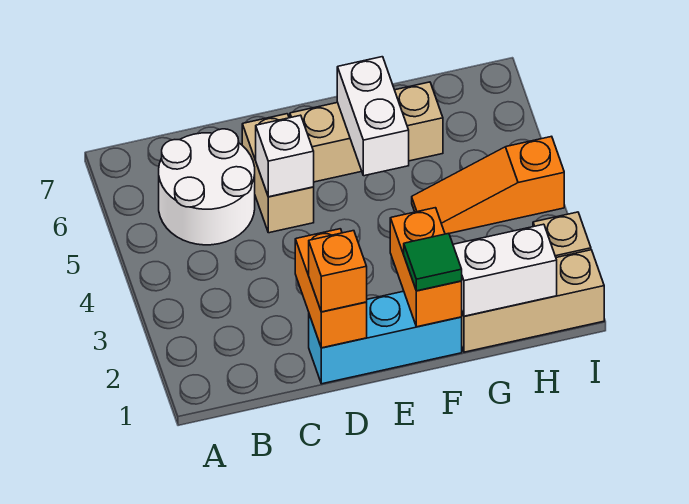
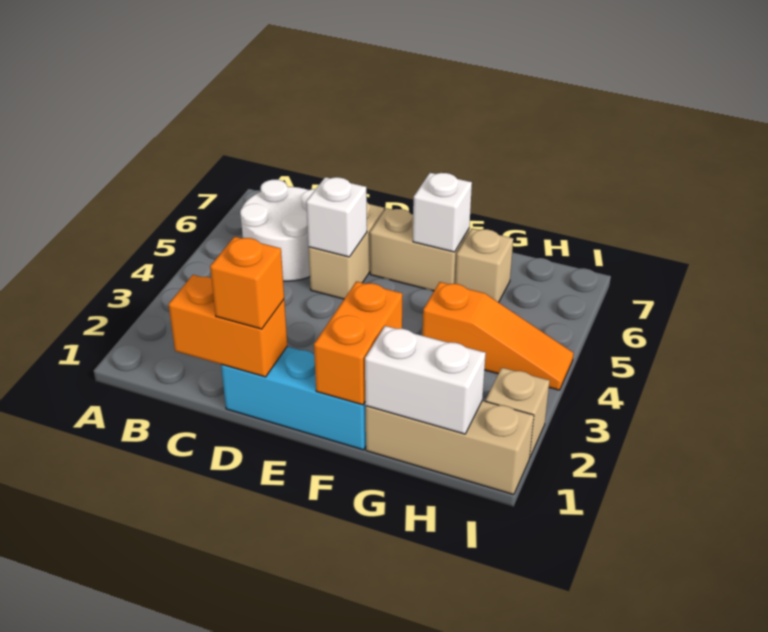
orange brick D1:D2 level 2 -> orange brick C1:D1 level 2
green tile F1 level 3 -> none
white brick F5:F6 level 2 -> white brick F6 level 2
orange slope G4:I4 level 1 top I -> orange slope G4:I4 level 1 top G

